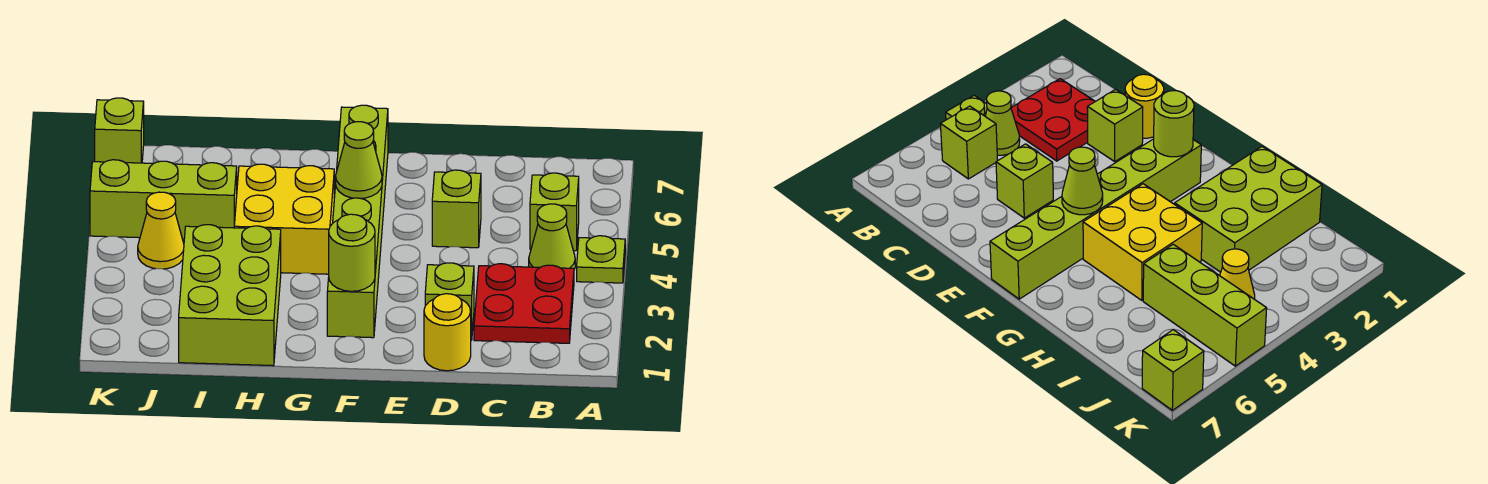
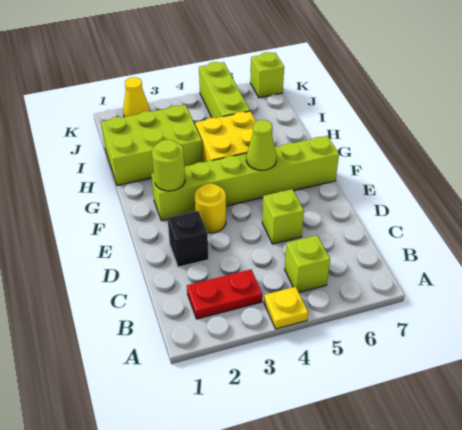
lime plate A4 level 1 -> yellow plate A4 level 1
red plate B2:C3 level 1 -> red plate B2:B3 level 1
lime cone B4 level 1 -> none
yellow round brick D1 level 1 -> yellow round brick E3 level 1
lime brick D2 level 1 -> black brick D2 level 1
yellow cone J4 level 1 -> yellow cone K2 level 1

